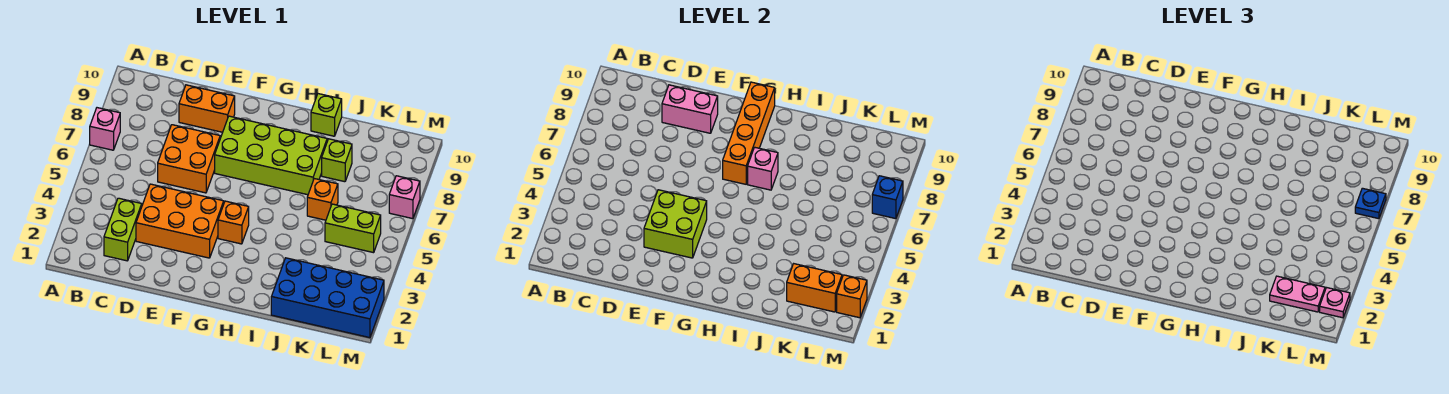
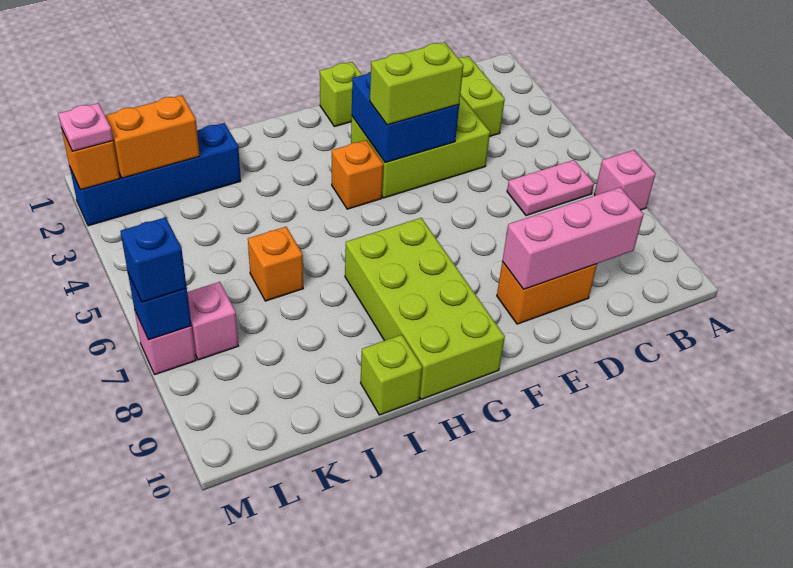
orange brick D3:F4 level 1 -> lime brick D3:F4 level 1
orange brick D6:E7 level 1 -> none
pink brick D9:E9 level 2 -> pink brick C9:E9 level 2
lime brick E3:F4 level 2 -> blue brick E3:F4 level 2
lime brick F7:I8 level 1 -> lime brick G7:H10 level 1
orange brick G7:G10 level 2 -> none
pink brick H7 level 2 -> pink brick L7 level 1
blue brick J1:M2 level 1 -> blue brick J2:M2 level 1
lime brick J8 level 1 -> lime brick F1 level 1
pink plate K2:L2 level 3 -> pink plate B6:C6 level 1
lime brick K5:L5 level 1 -> lime brick E4:F4 level 3
blue plate M7 level 3 -> blue brick M7 level 3

